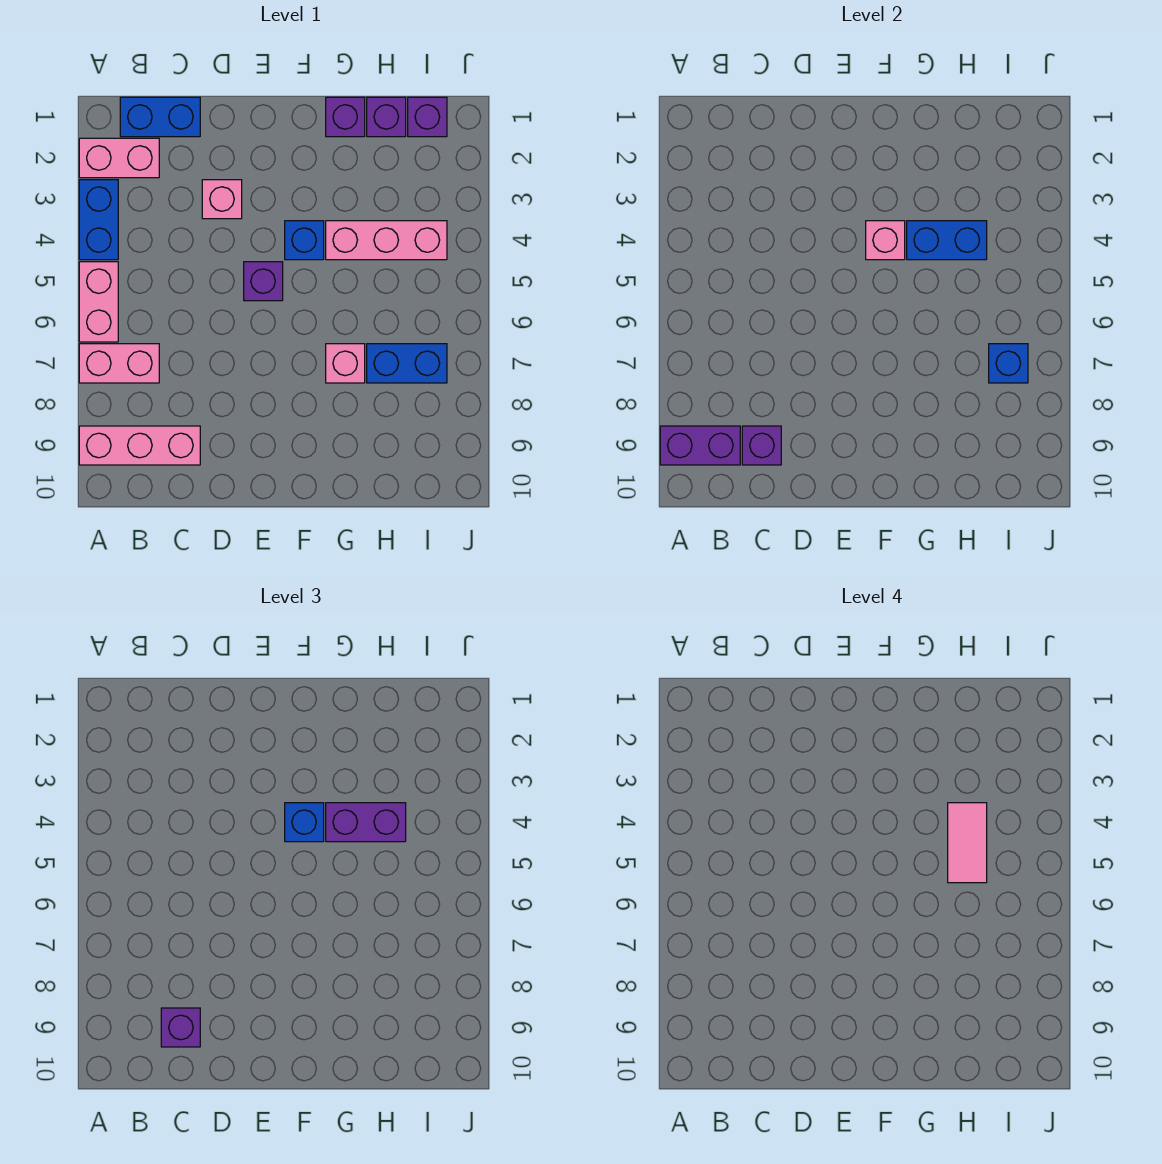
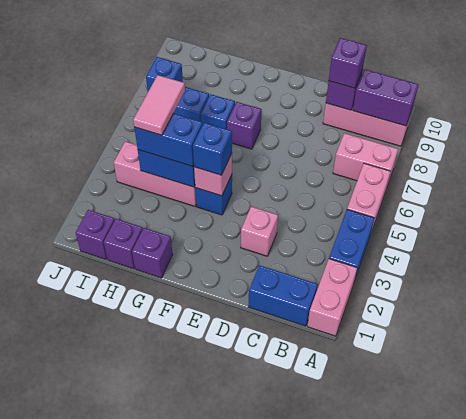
pink brick A2:B2 level 1 -> pink brick A1:A2 level 1
purple brick E5 level 1 -> purple brick F7 level 1
purple brick G4:H4 level 3 -> blue brick G4:H4 level 3
pink brick G7 level 1 -> blue brick G7 level 1

